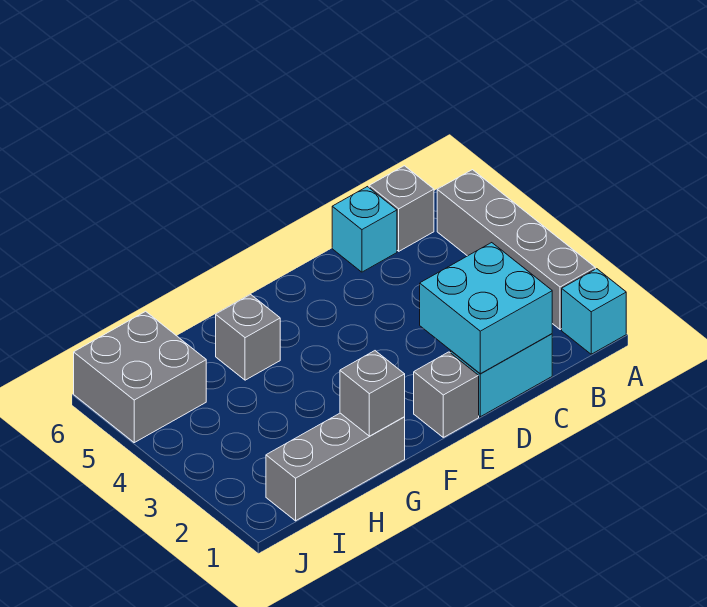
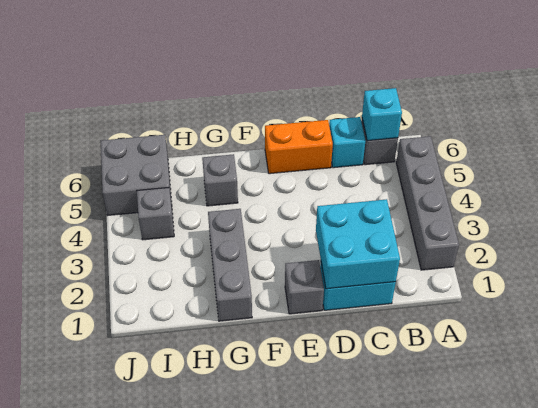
cyan brick A1 level 1 -> cyan brick B6 level 2
none -> orange brick D6:E6 level 1
grey brick G1:I1 level 1 -> grey brick G1:G3 level 1
grey brick G1 level 2 -> grey brick I4 level 1

